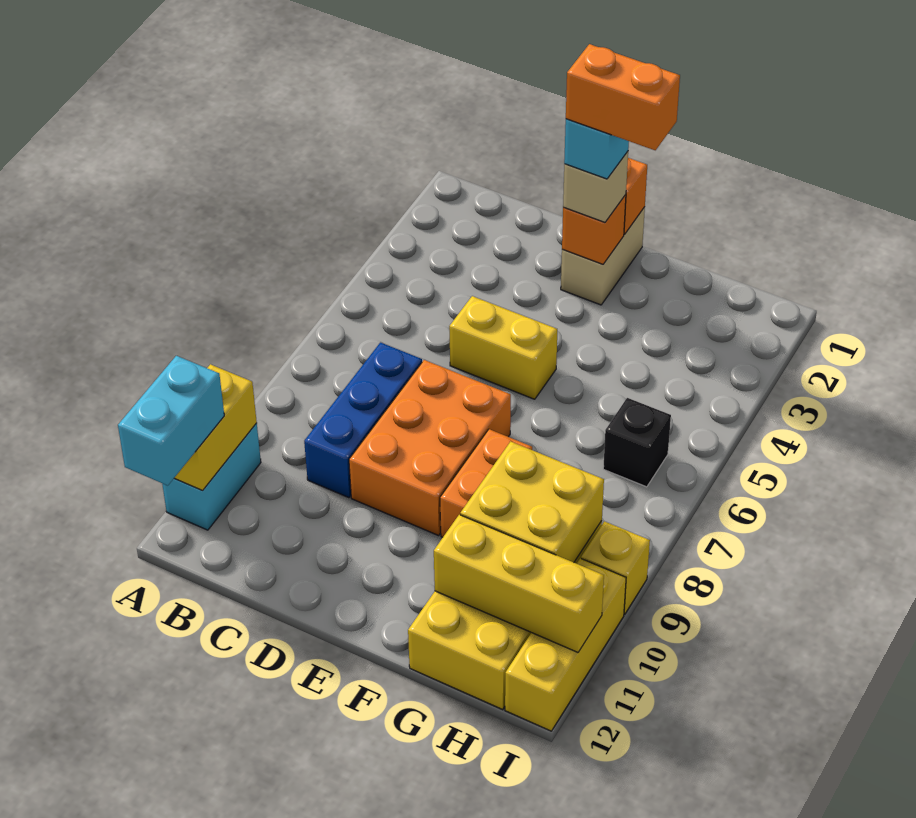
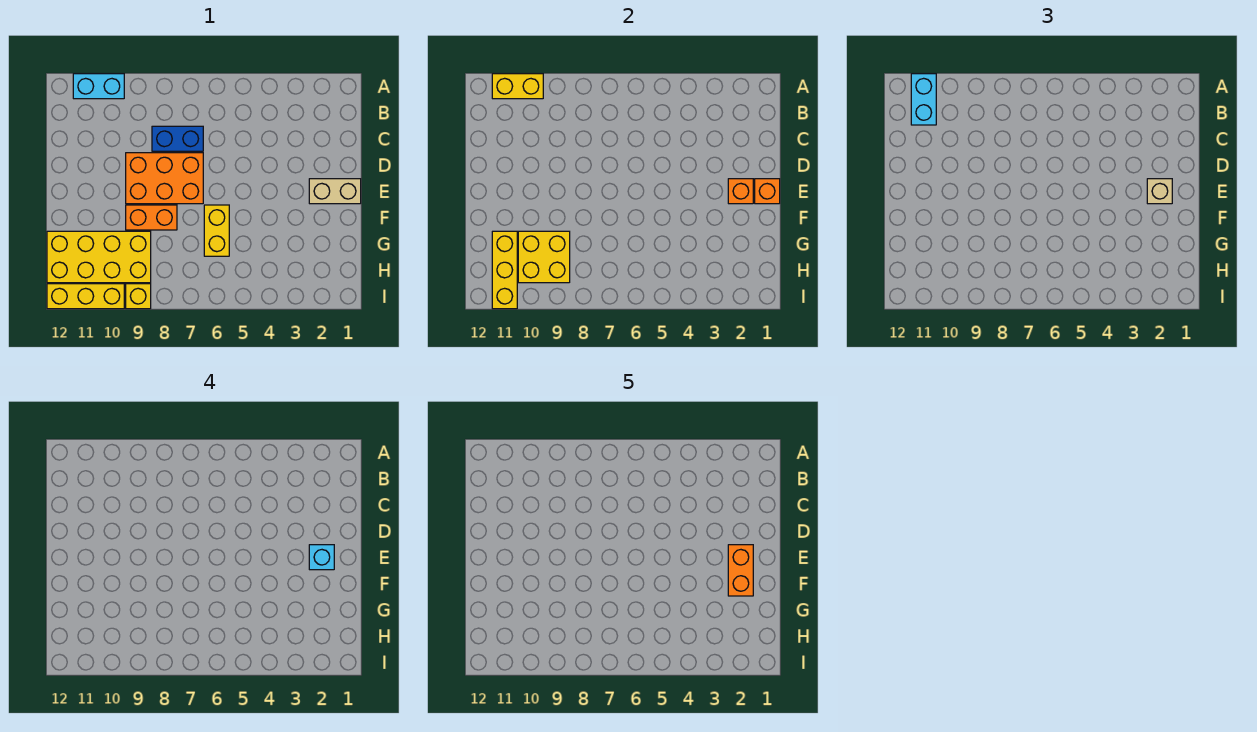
cyan brick A11:A12 level 3 -> cyan brick A11:B11 level 3
blue brick C7:C9 level 1 -> blue brick C7:C8 level 1
yellow brick D5:E5 level 1 -> yellow brick F6:G6 level 1
black brick H6 level 1 -> none

